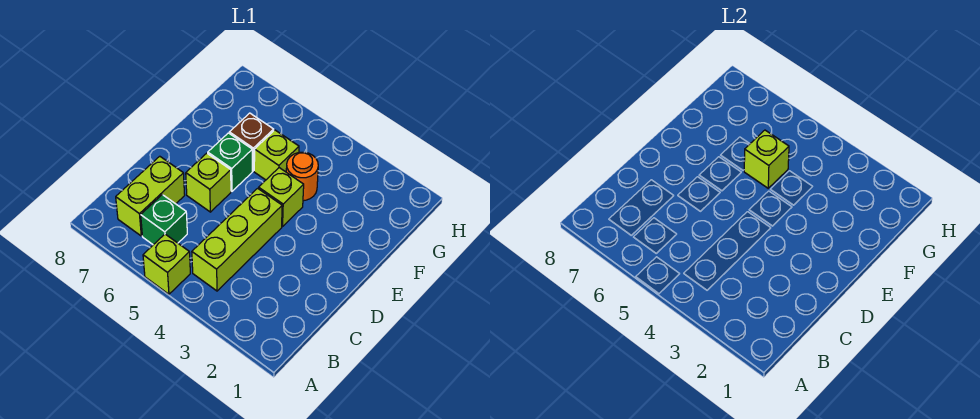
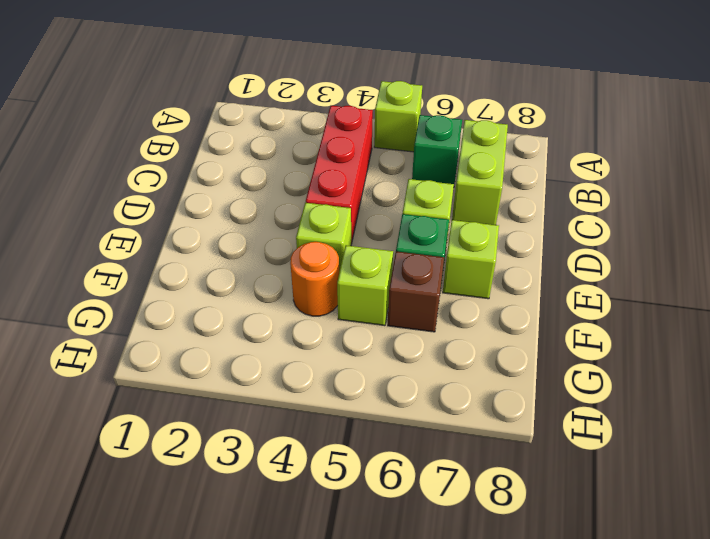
lime brick B4:D4 level 1 -> red brick B4:D4 level 1
lime brick F5 level 2 -> lime brick E7 level 1

